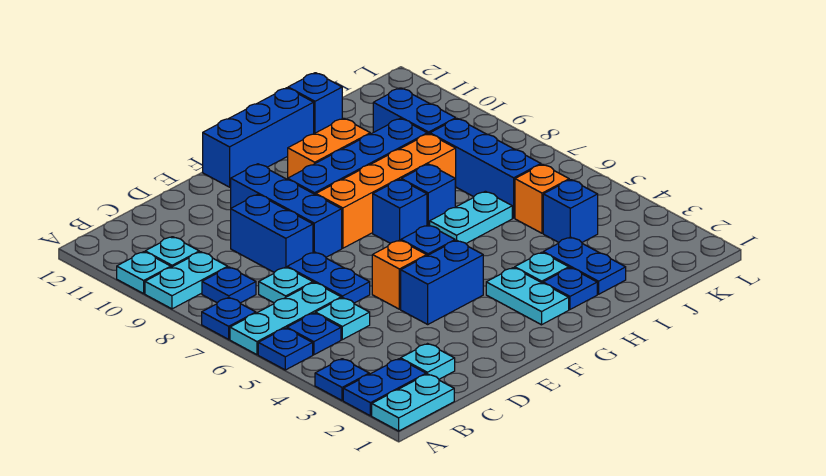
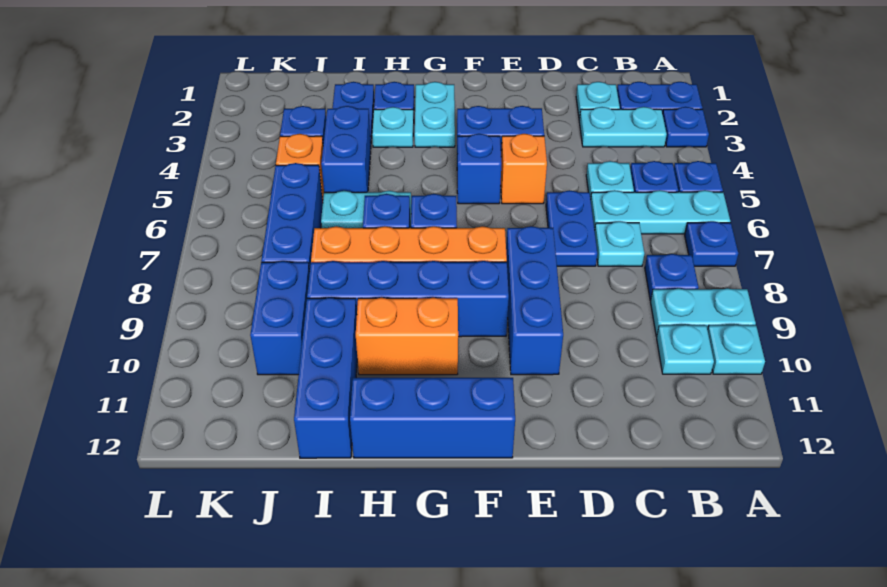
cyan plate A1:B1 level 1 -> cyan plate B3:C3 level 1
blue brick D8:D9 level 1 -> blue brick I4:I5 level 1
blue brick I12 level 1 -> blue brick I10:I12 level 1

